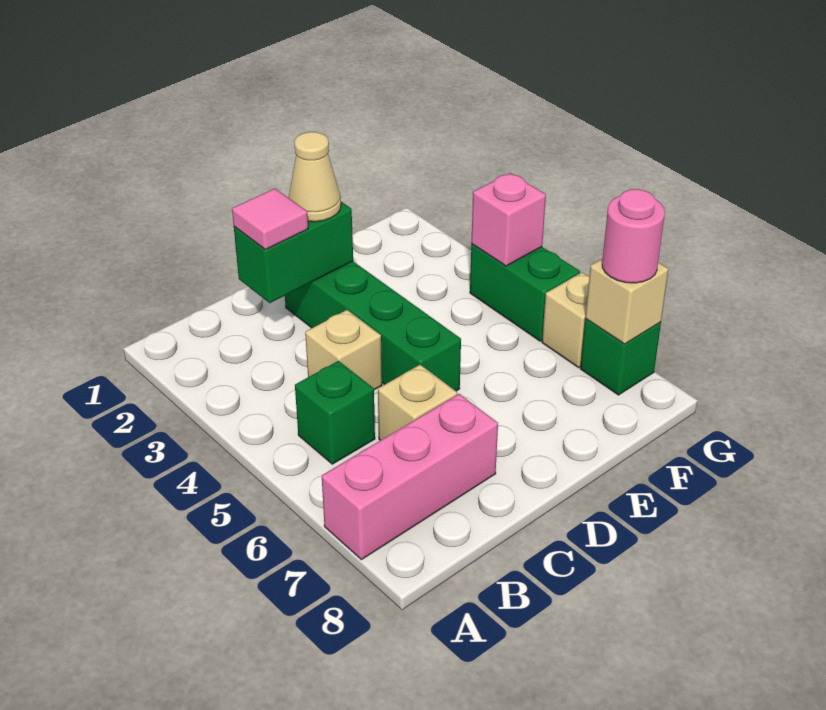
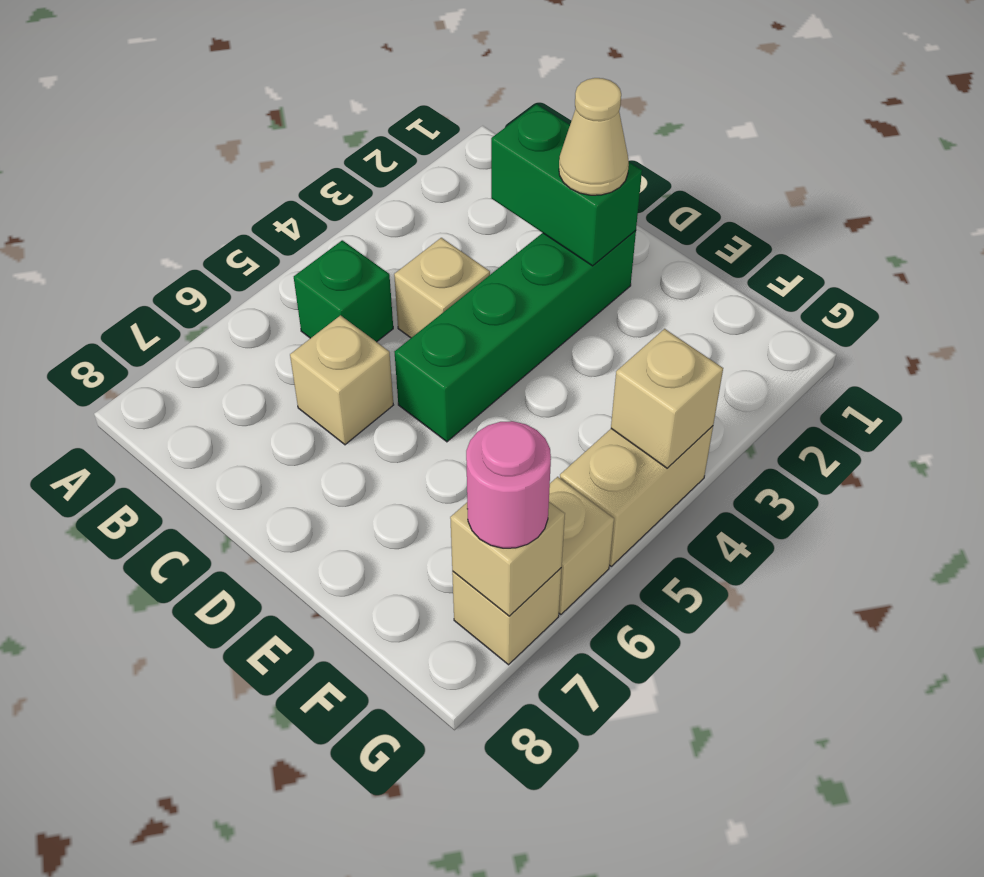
pink brick A7:C7 level 1 -> none
pink tile C2 level 3 -> none
green brick G4:G5 level 1 -> tan brick G4:G5 level 1
pink brick G4 level 2 -> tan brick G4 level 2
green brick G7 level 1 -> tan brick G7 level 1

